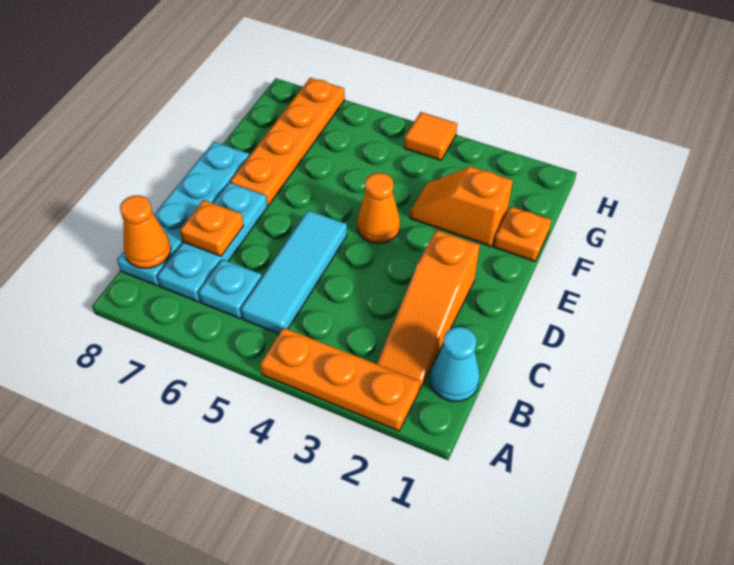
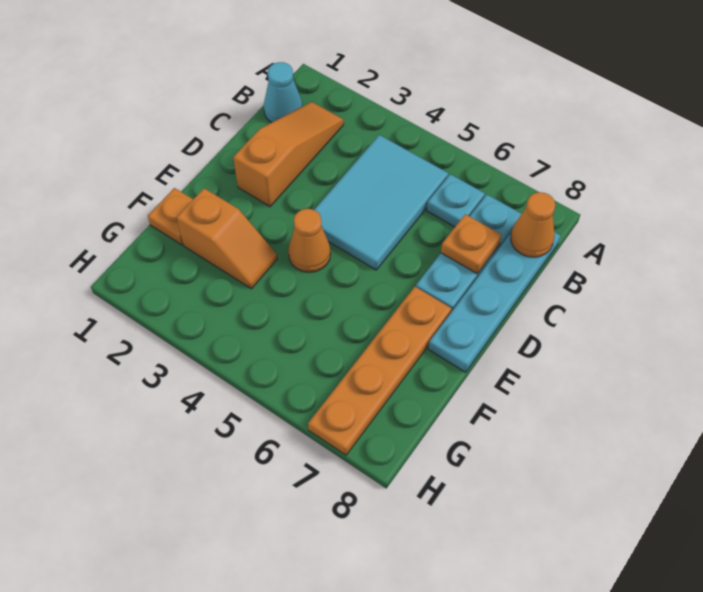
orange plate A2:A4 level 1 -> none
cyan tile B5:D5 level 1 -> cyan tile B4:D5 level 1
orange tile H4 level 1 -> none

